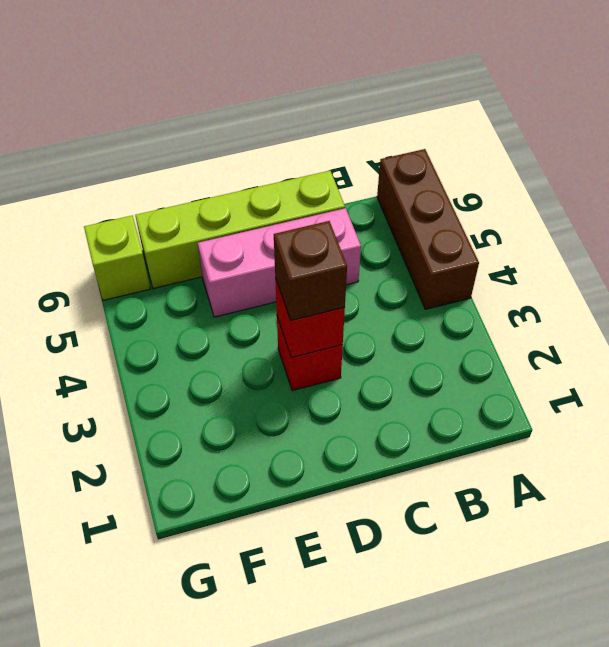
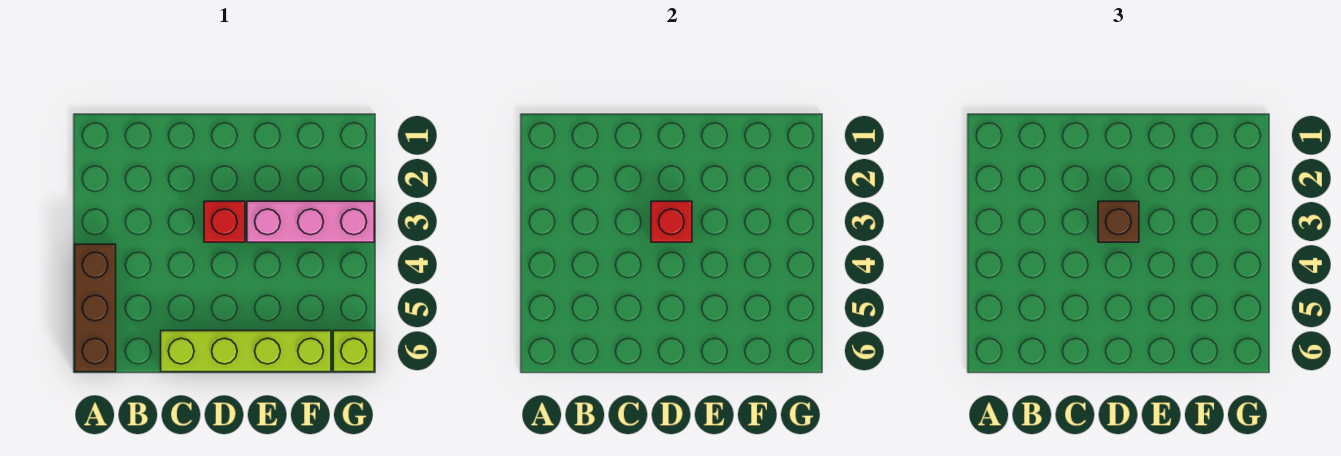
pink brick C5:E5 level 1 -> pink brick E3:G3 level 1

